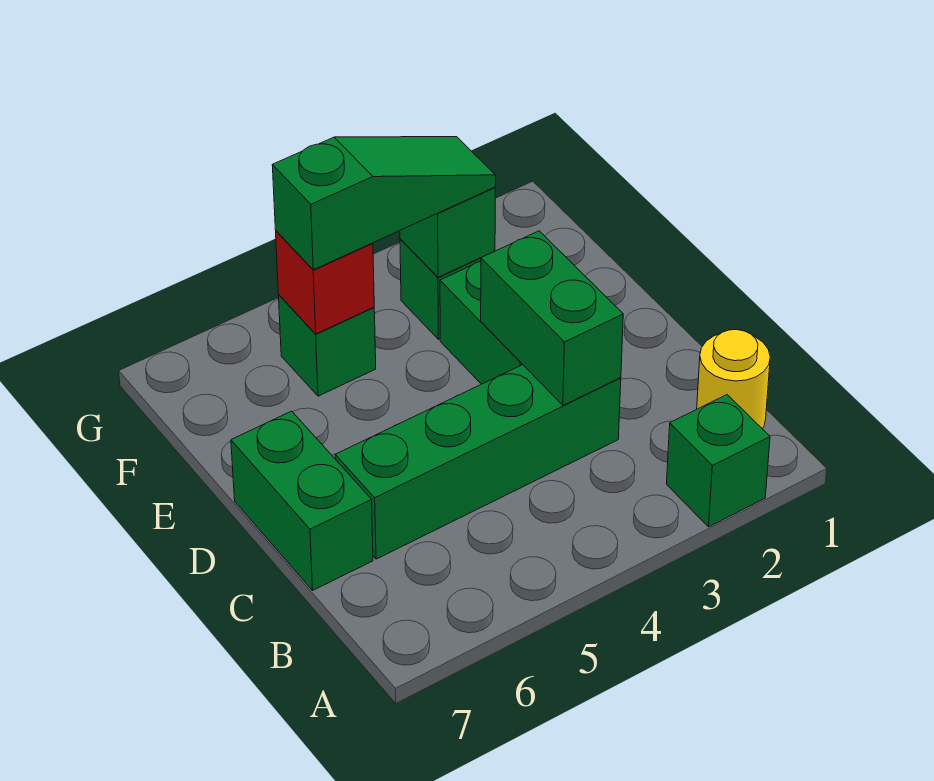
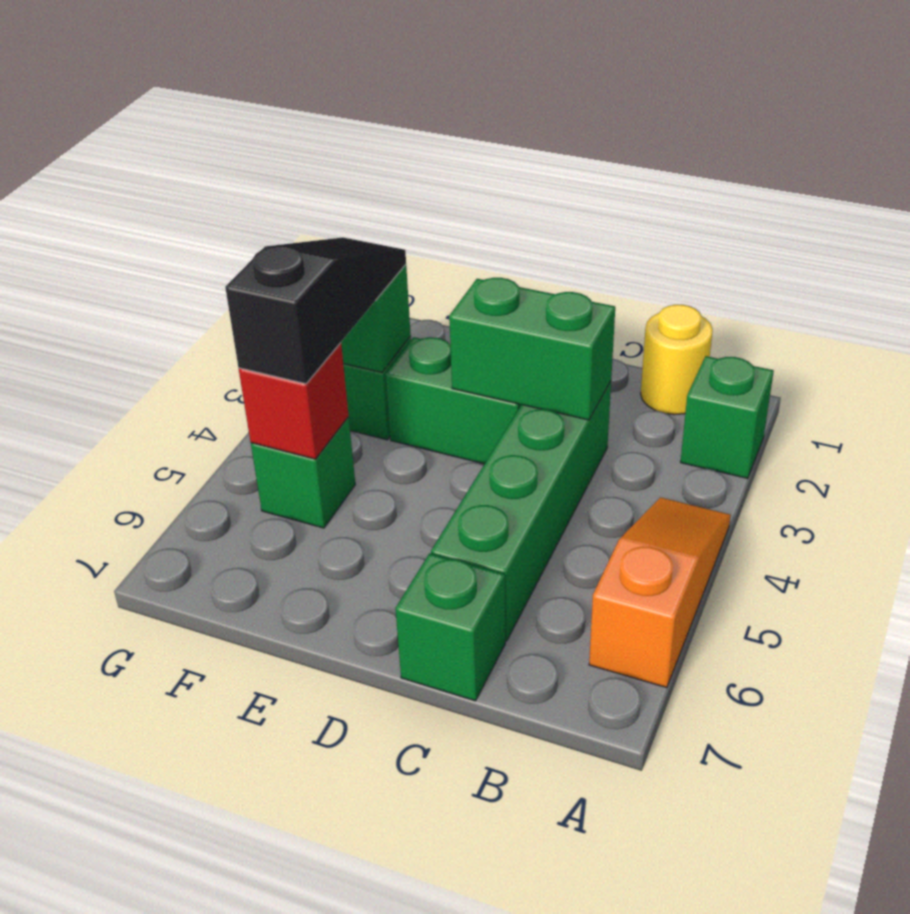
none -> orange slope A4:A6 level 1 top 6
green brick C7:D7 level 1 -> green brick C7 level 1
green slope F3:F5 level 3 top 5 -> black slope F3:F5 level 3 top 5

